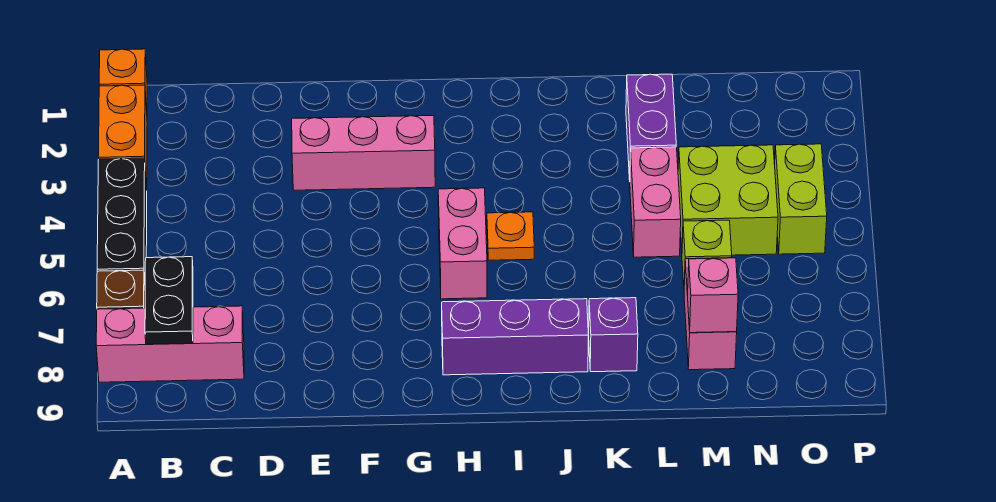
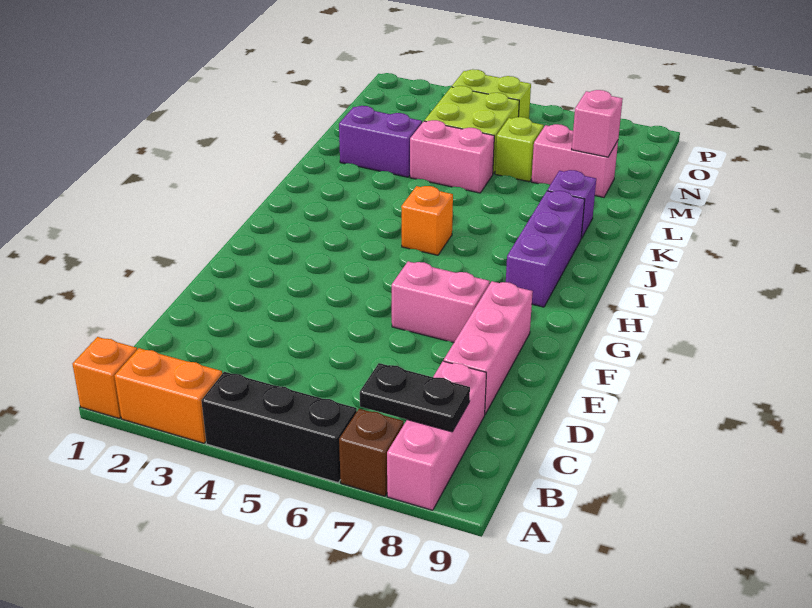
pink brick E3:G3 level 1 -> pink brick D8:F8 level 1
pink brick H5:H6 level 1 -> pink brick F6:F7 level 1
orange plate I5 level 1 -> orange brick I5 level 1

